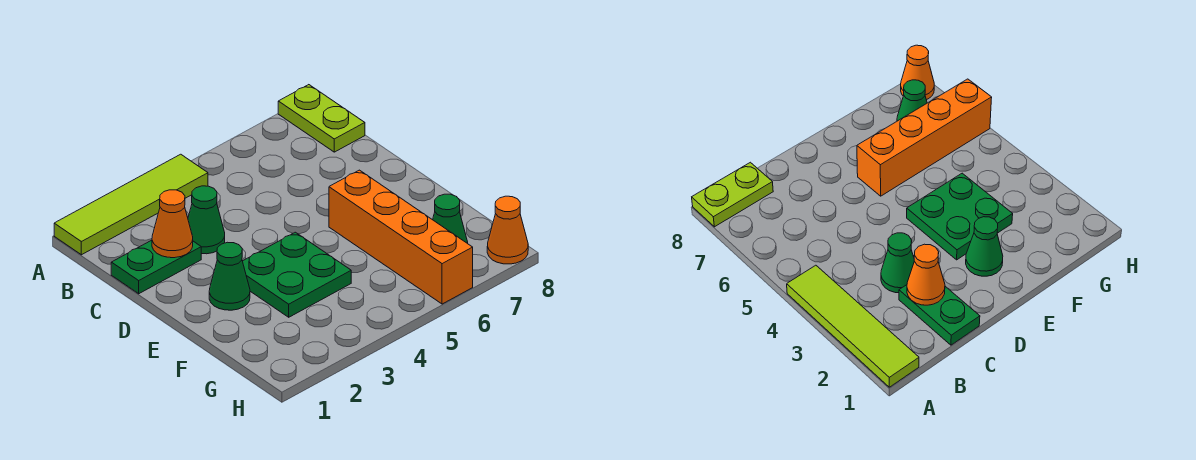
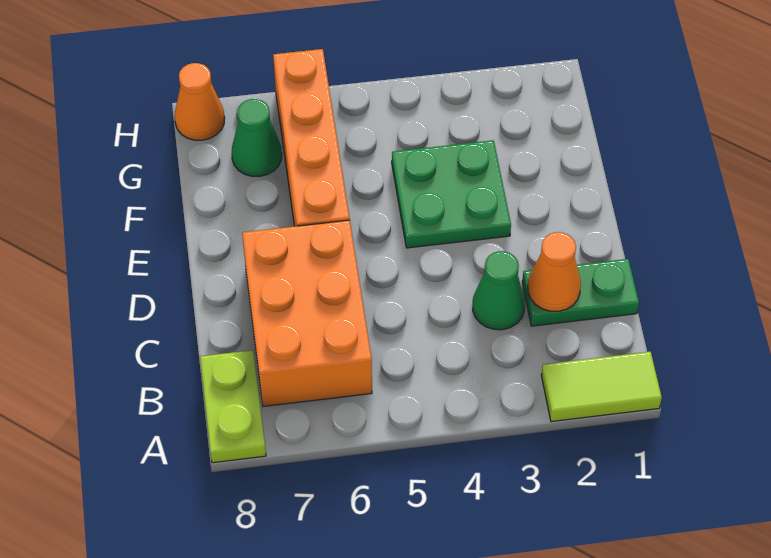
lime tile A1:A4 level 1 -> lime tile A1:A2 level 1
none -> orange brick B6:D7 level 1
green cone E2 level 1 -> none

